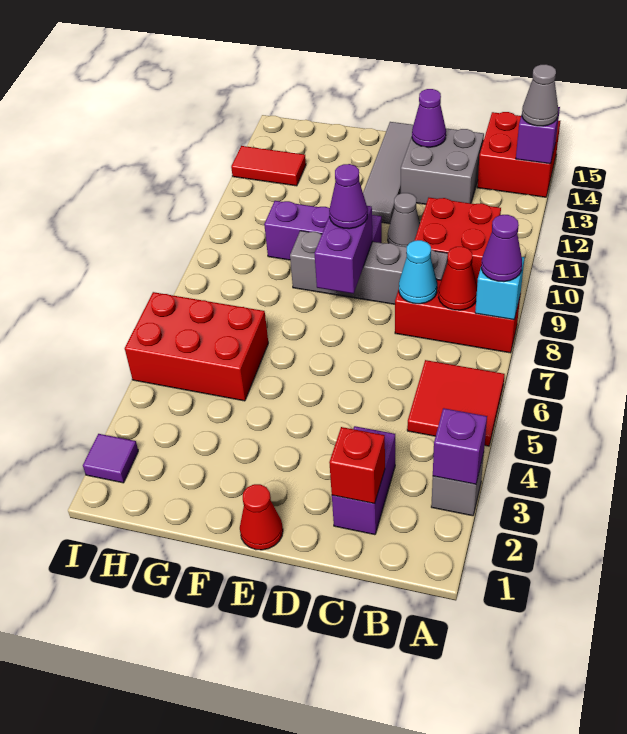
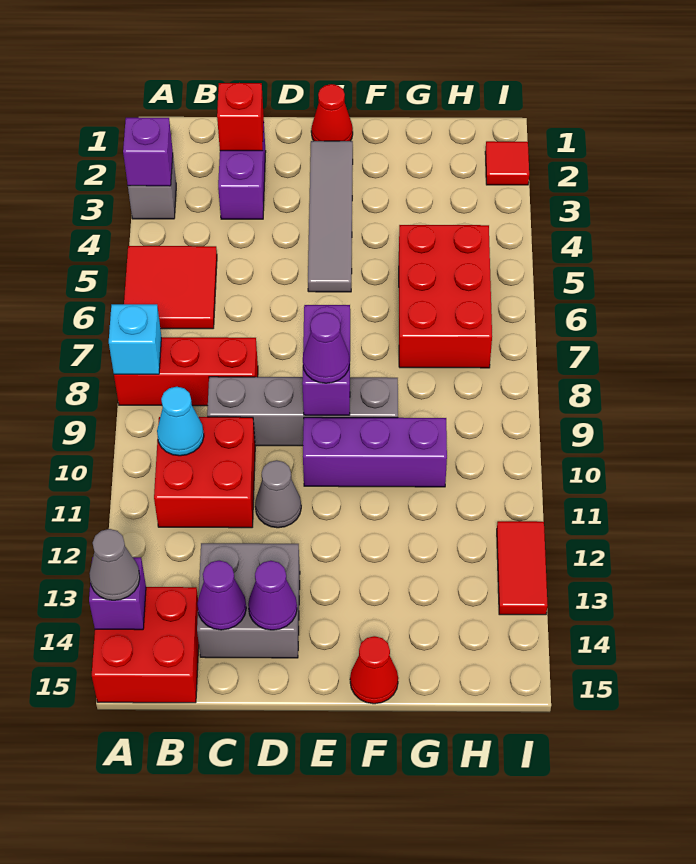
purple cone A8 level 3 -> purple cone C14 level 2
red cone B8 level 2 -> red cone F15 level 1
cyan cone C8 level 2 -> cyan cone B10 level 2
grey tile E12:E15 level 1 -> grey tile E2:E5 level 1
red brick G5:I6 level 1 -> red brick G5:H7 level 1
red tile H13:I13 level 1 -> red tile I12:I13 level 1
purple tile I2 level 1 -> red tile I2 level 1

